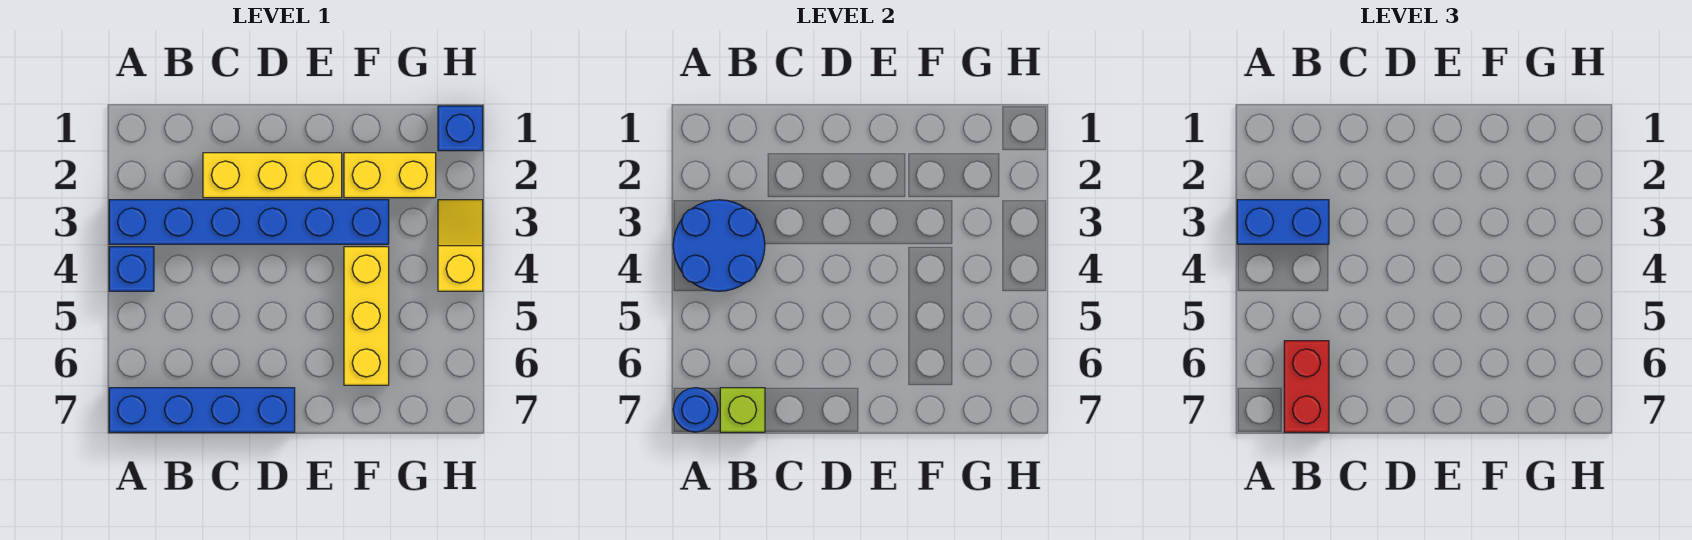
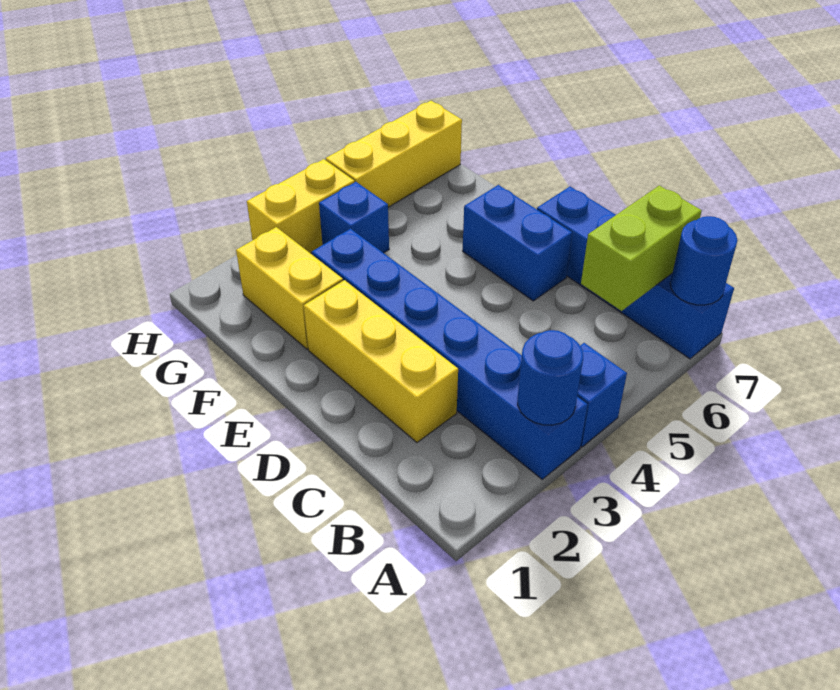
blue round brick A3:B4 level 2 -> blue round brick A3 level 2
blue brick A3:B3 level 3 -> blue brick D6:E6 level 1
red brick B6:B7 level 3 -> none
lime brick B7 level 2 -> lime brick B6:B7 level 2
yellow brick F4:F6 level 1 -> yellow brick H5:H7 level 1
blue brick H1 level 1 -> blue brick G4 level 1
yellow slope H3:H4 level 1 top 4 -> yellow brick H3:H4 level 1

